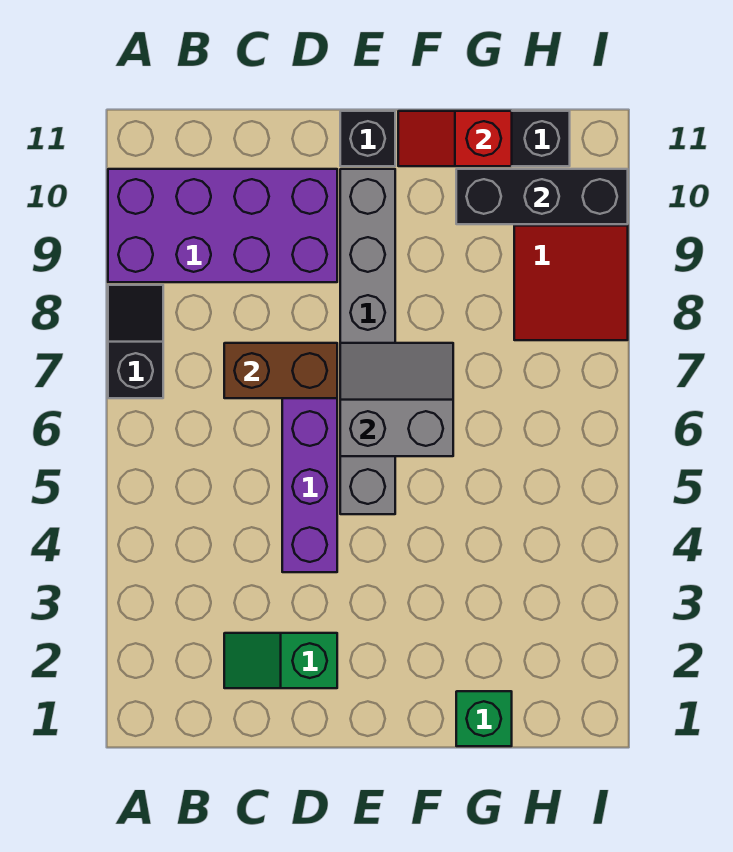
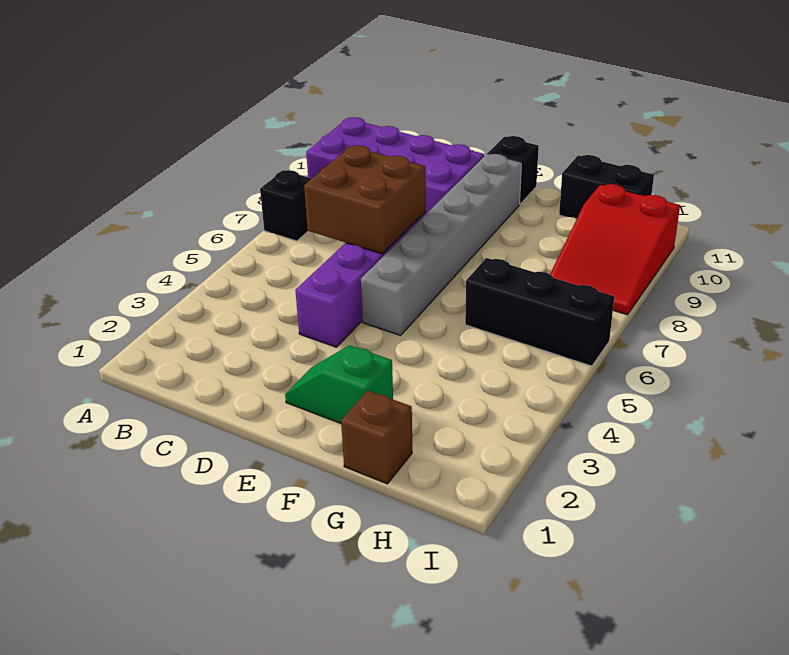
green slope C2:D2 level 1 top D -> green slope E2:F2 level 1 top F
brown brick C7:D7 level 2 -> brown brick C6:D7 level 2
grey slope E6:F7 level 2 top 6 -> none
red slope F11:G11 level 2 top G -> none
green brick G1 level 1 -> brown brick G1 level 1
black brick G10:I10 level 2 -> black brick G6:I6 level 1

